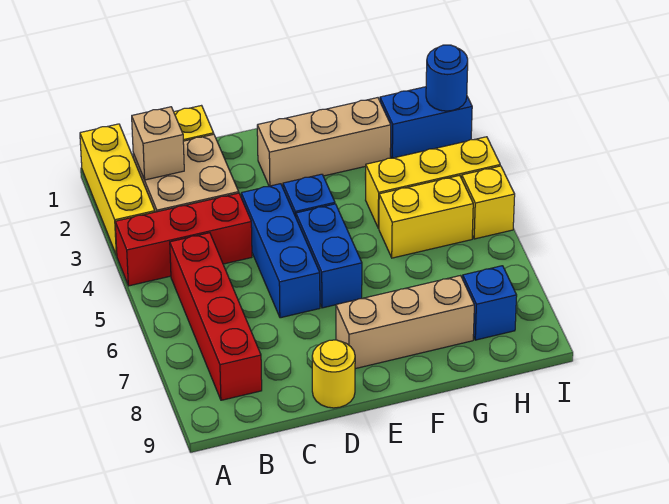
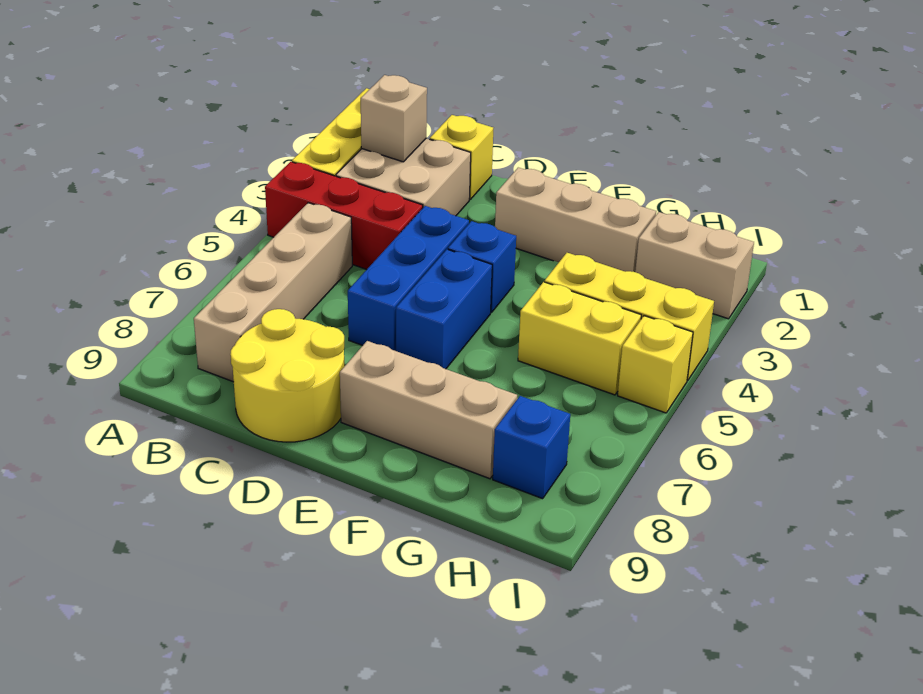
red brick B5:B8 level 1 -> tan brick B5:B8 level 1
yellow round brick D9 level 1 -> yellow round brick C8:D9 level 1
blue brick H2:I2 level 1 -> tan brick H2:I2 level 1
blue round brick I2 level 2 -> none

